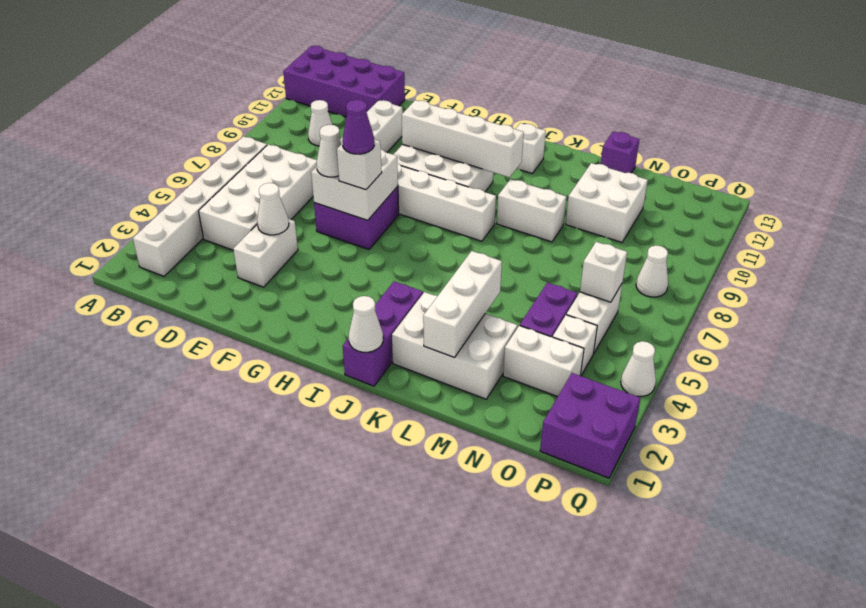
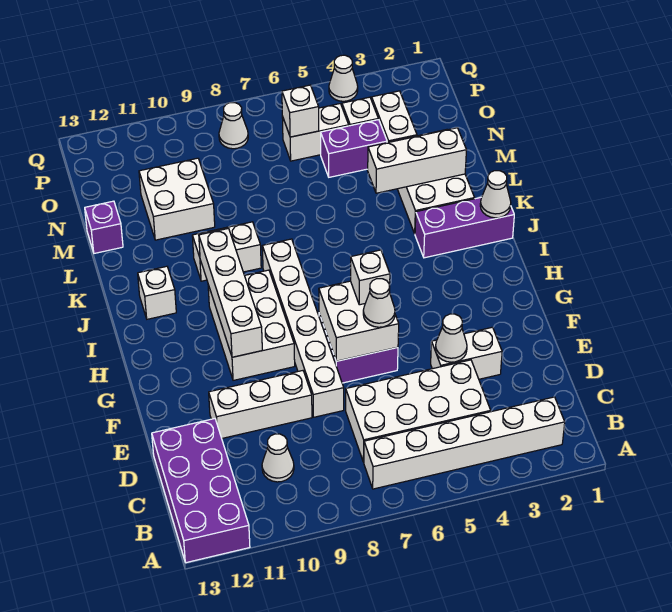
purple cone G6 level 4 -> none
white brick K9:L9 level 1 -> white brick K9:K10 level 1
purple brick P1:Q2 level 1 -> none

